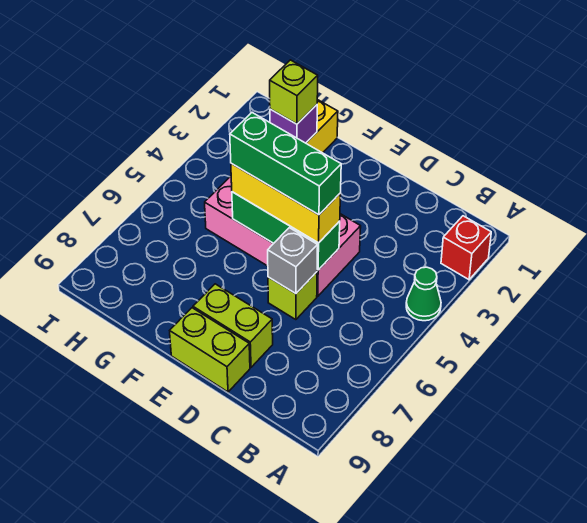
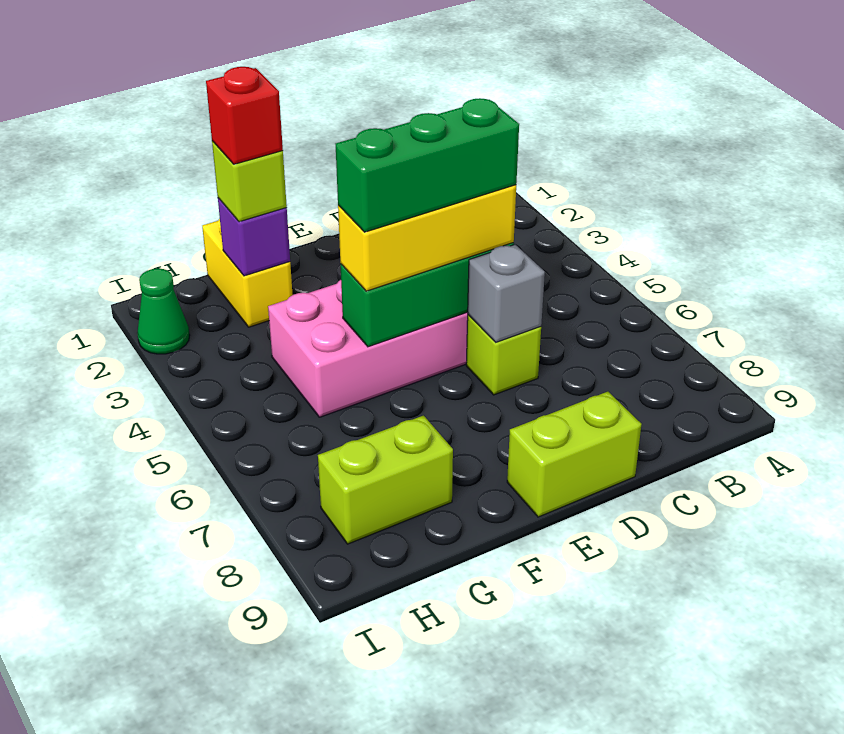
red brick A2 level 1 -> red brick G2 level 4
green cone A4 level 1 -> green cone I2 level 1
lime brick D8:E8 level 1 -> lime brick G8:H8 level 1

